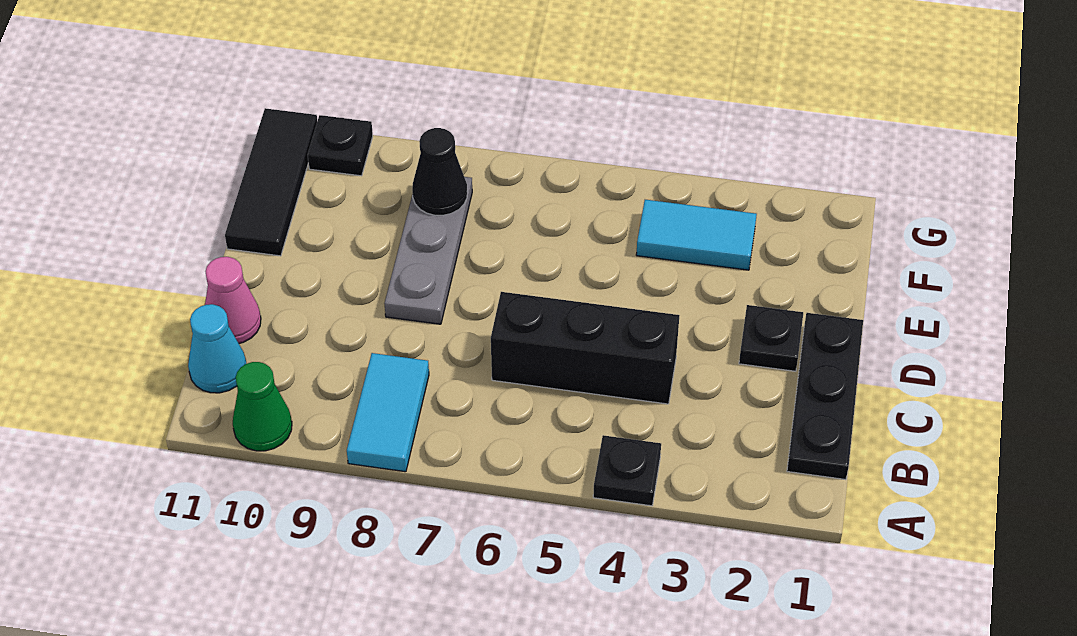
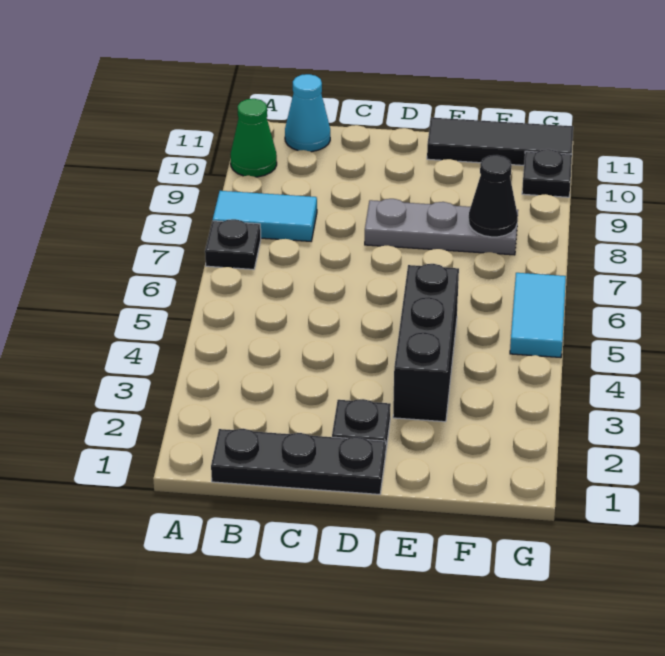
black plate A4 level 1 -> black plate A7 level 1
black brick C4:C6 level 1 -> black brick E3:E5 level 1
pink cone C11 level 1 -> none
cyan tile F3:F4 level 1 -> cyan tile G5:G6 level 1

